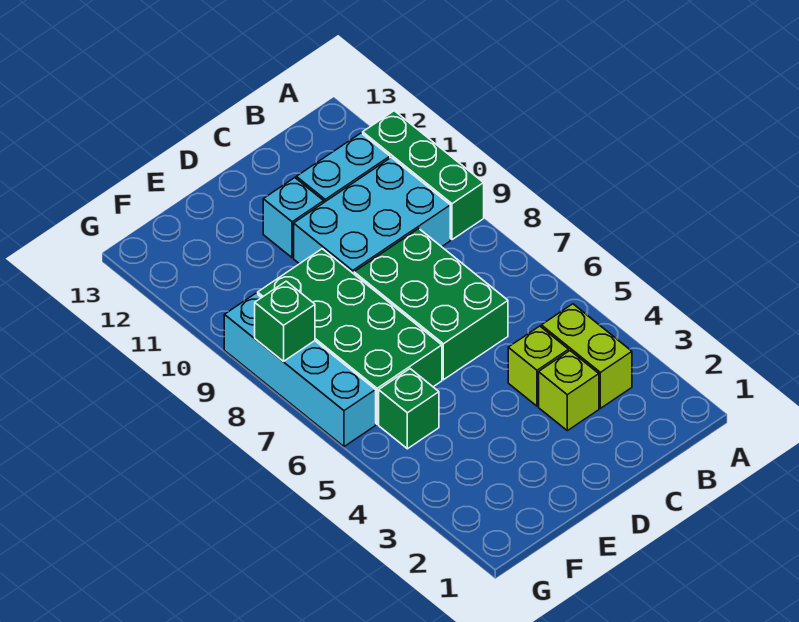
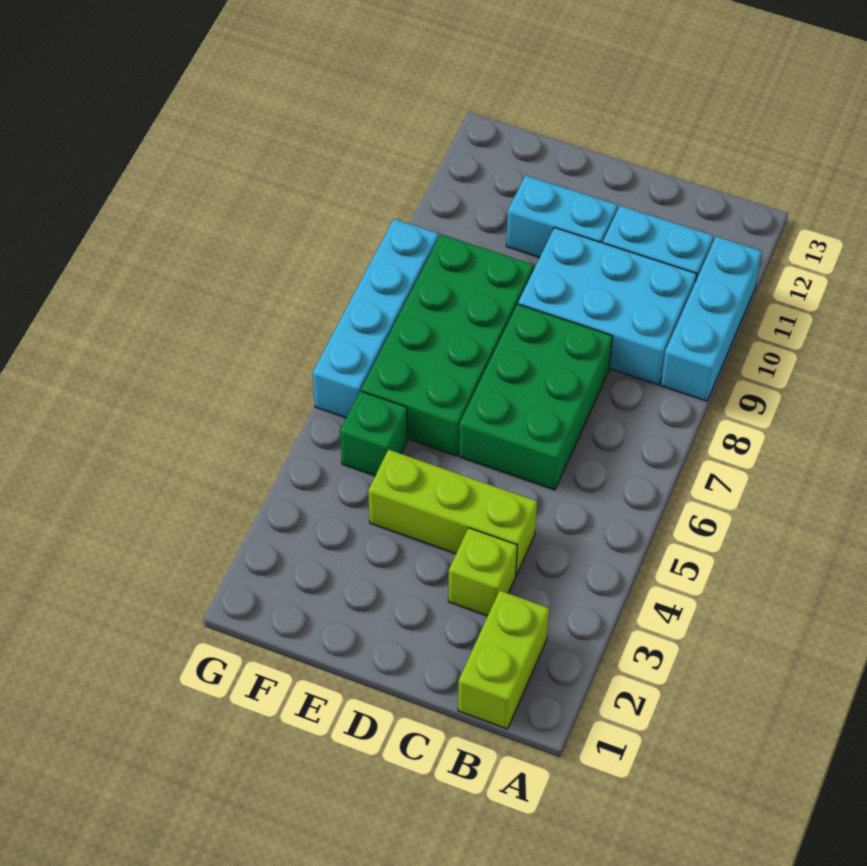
green brick A9:A11 level 1 -> cyan brick A9:A11 level 1
lime brick B3:B4 level 1 -> lime brick B1:B2 level 1
lime brick C4 level 1 -> lime brick C4:E4 level 1
cyan brick D11 level 1 -> cyan brick D11:E11 level 1
green brick G8 level 2 -> none

